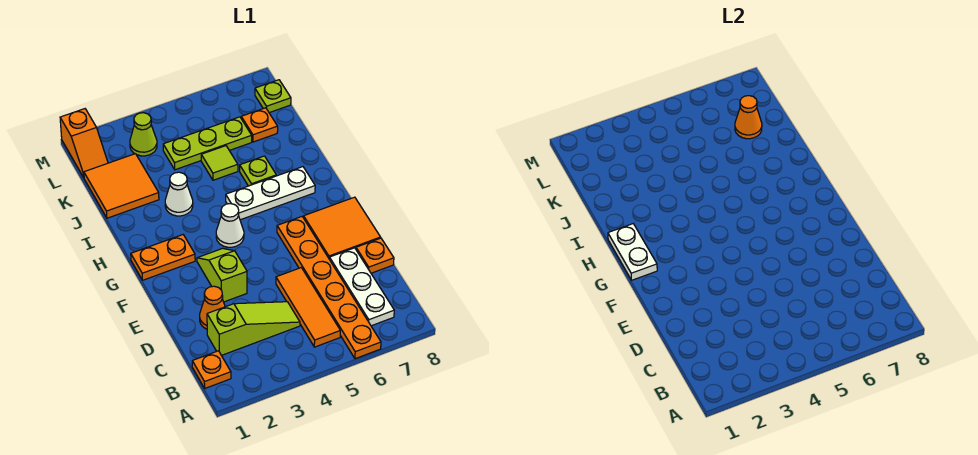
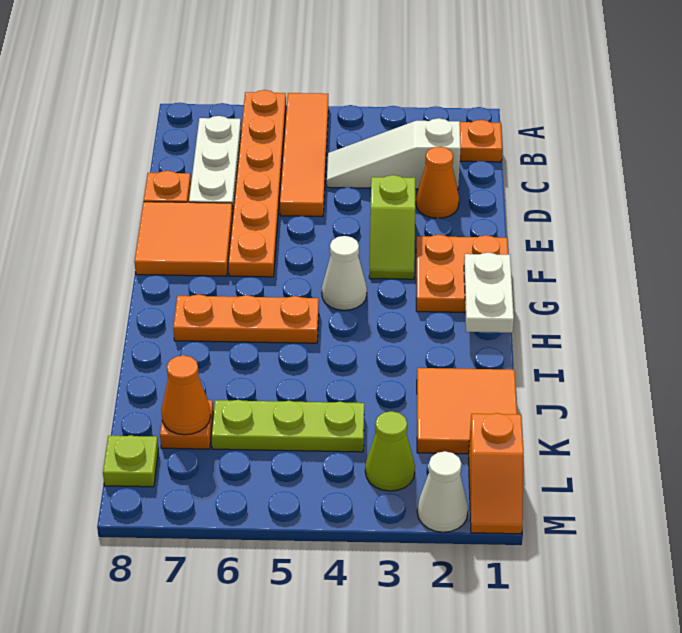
orange tile B5:D5 level 1 -> orange tile A5:D5 level 1
lime slope C2:C4 level 1 top 2 -> white slope C2:C4 level 1 top 2
orange plate G1:G2 level 1 -> orange plate F1:G2 level 1
white plate H5:H7 level 1 -> orange plate H5:H7 level 1
white cone I3 level 1 -> white cone M2 level 1
lime plate I6 level 1 -> none
lime tile J5 level 1 -> none
orange slope L1:M1 level 1 top M -> orange slope L1:M1 level 1 top L

